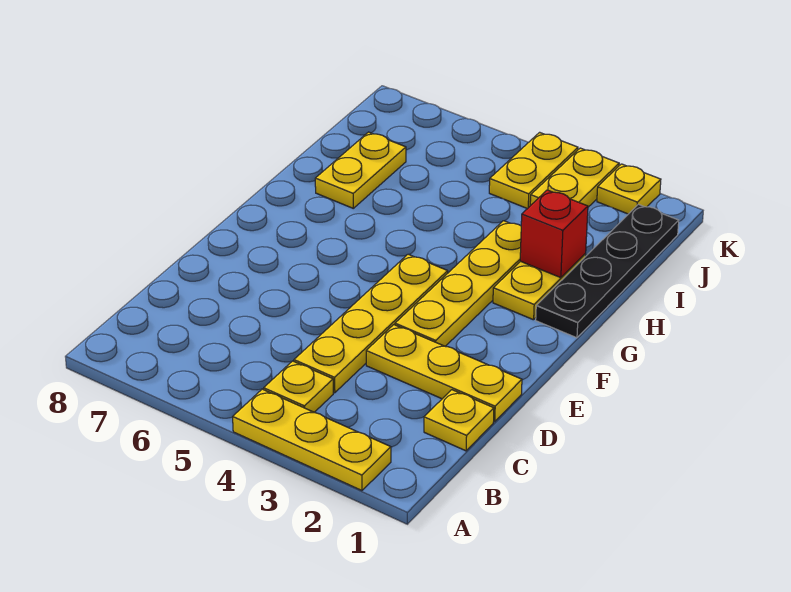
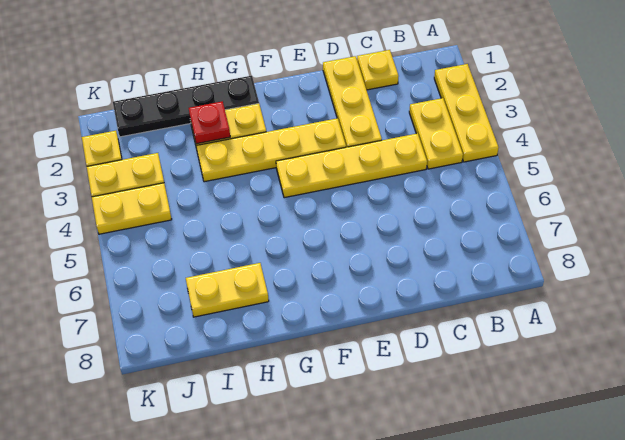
yellow plate B4 level 1 -> yellow plate B3:B4 level 1
red brick H2 level 2 -> red plate H2 level 2

